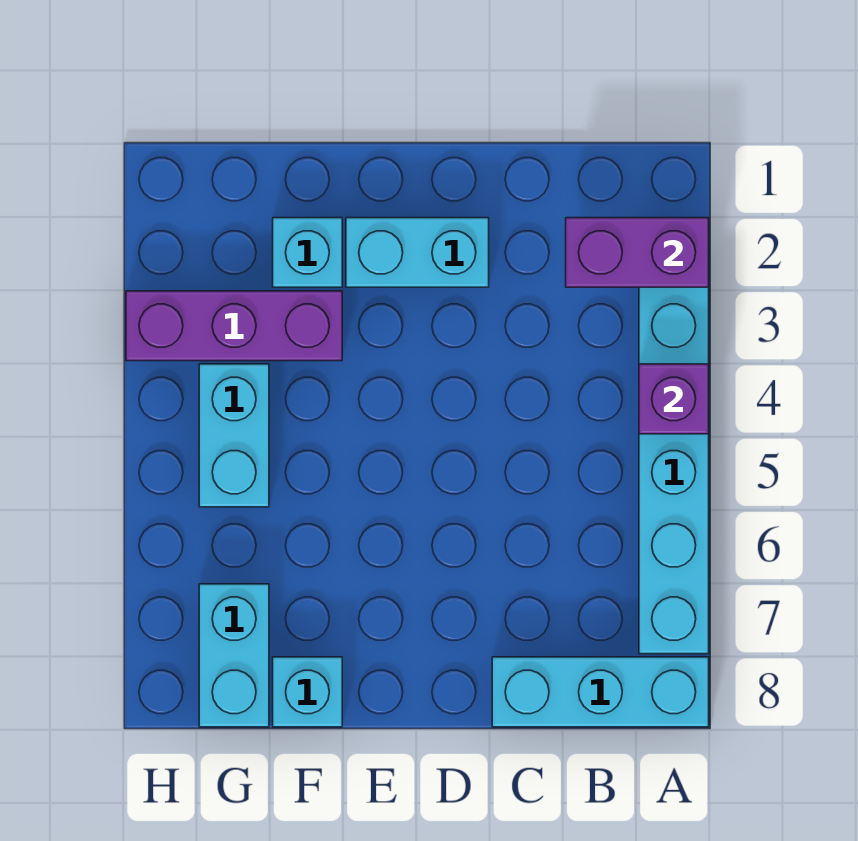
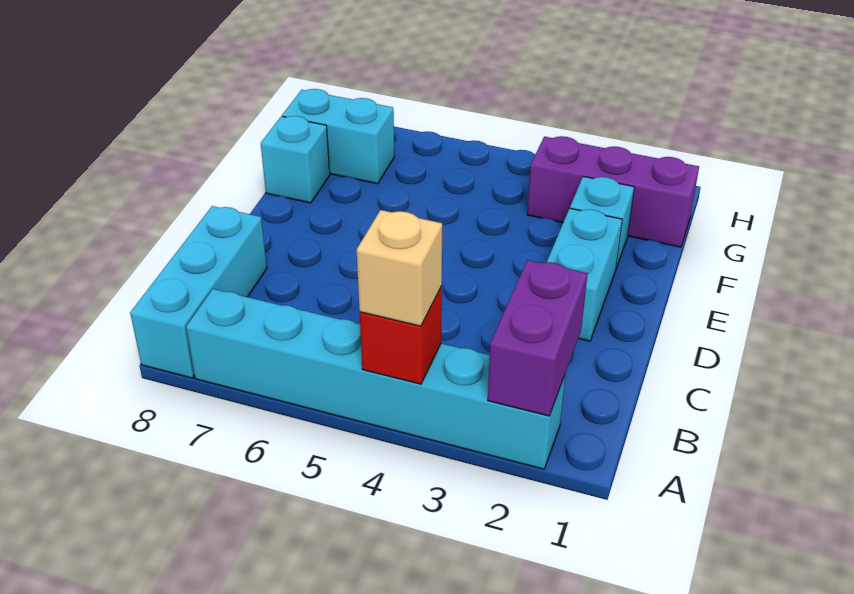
purple brick A4 level 2 -> red brick A4 level 2
none -> tan brick A4 level 3
purple brick F3:H3 level 1 -> purple brick G1:G3 level 1
cyan brick G4:G5 level 1 -> none

